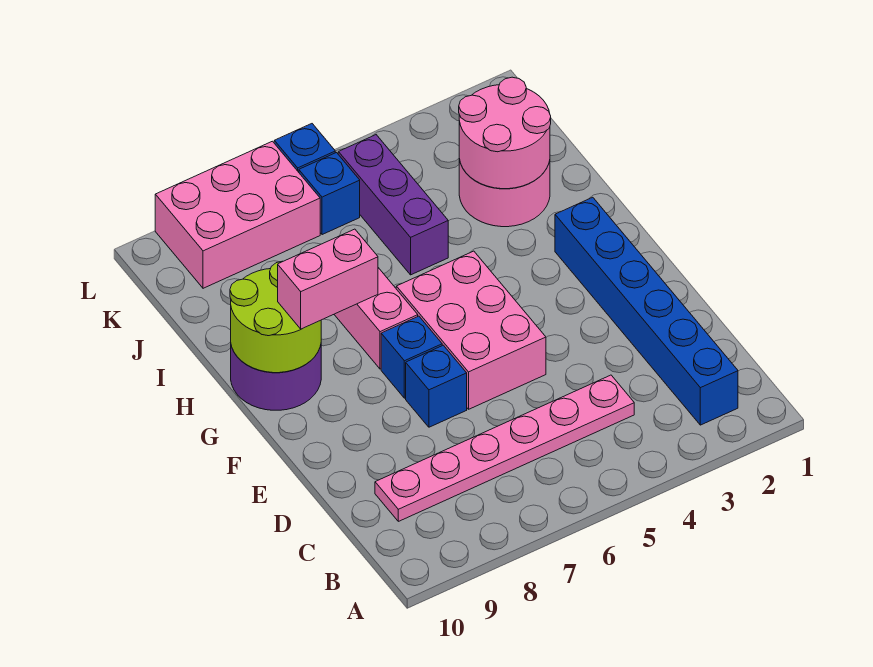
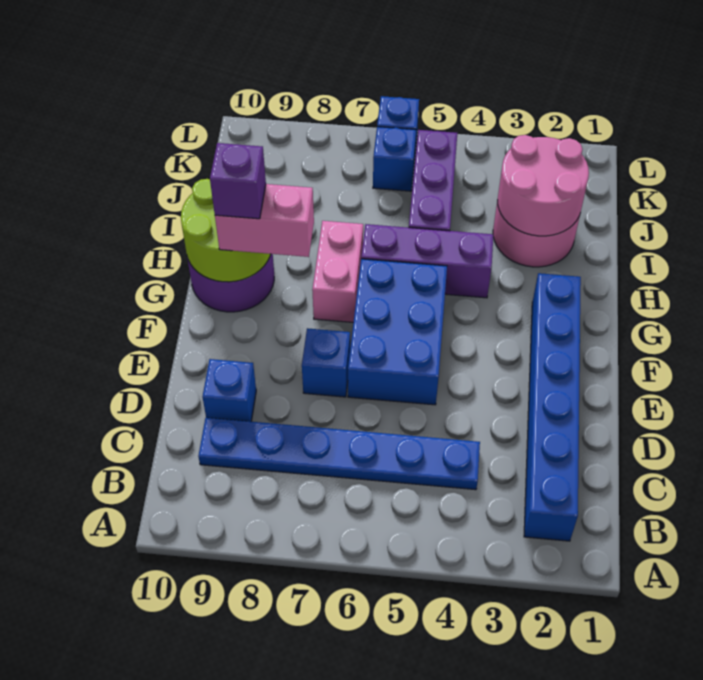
pink plate C4:C9 level 1 -> blue plate C4:C9 level 1
pink brick E5:G6 level 1 -> blue brick E5:G6 level 1
blue brick F7 level 1 -> blue brick D9 level 1
none -> purple brick G9 level 4
none -> purple brick H4:H6 level 1
pink brick K7:L9 level 1 -> none

